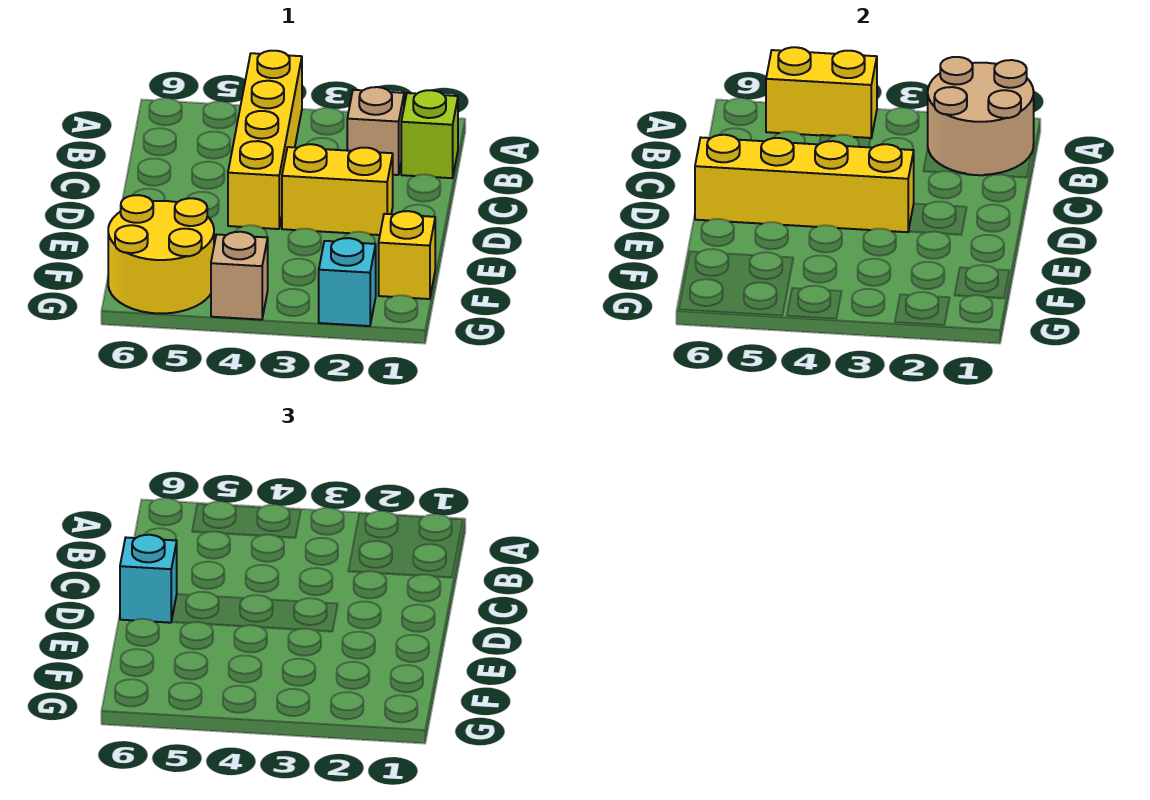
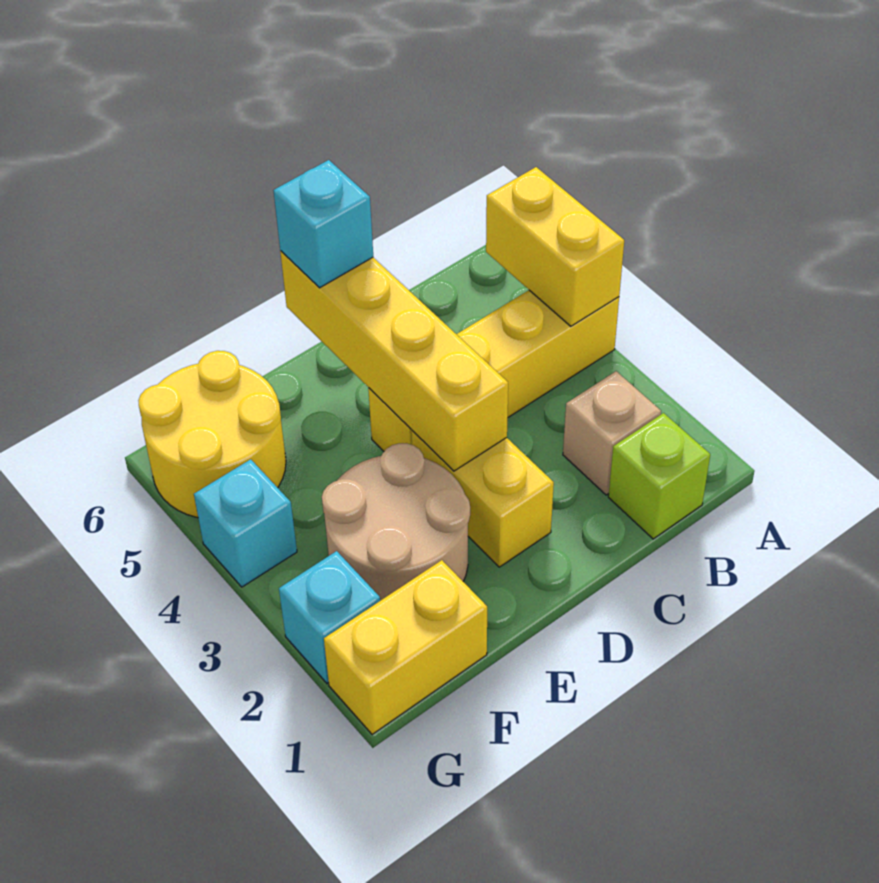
tan round brick A1:B2 level 2 -> tan round brick E2:F3 level 1
yellow brick F1 level 1 -> yellow brick F1:G1 level 1
tan brick G4 level 1 -> cyan brick G4 level 1

